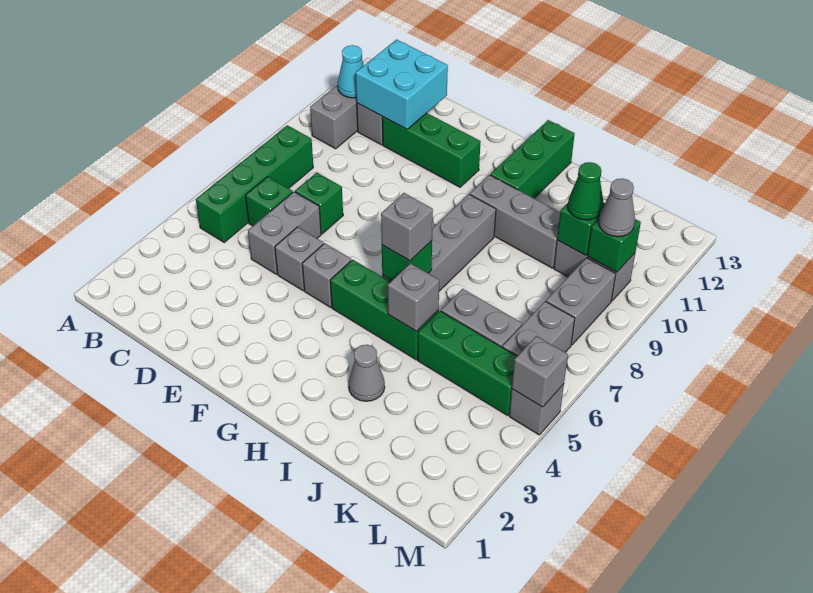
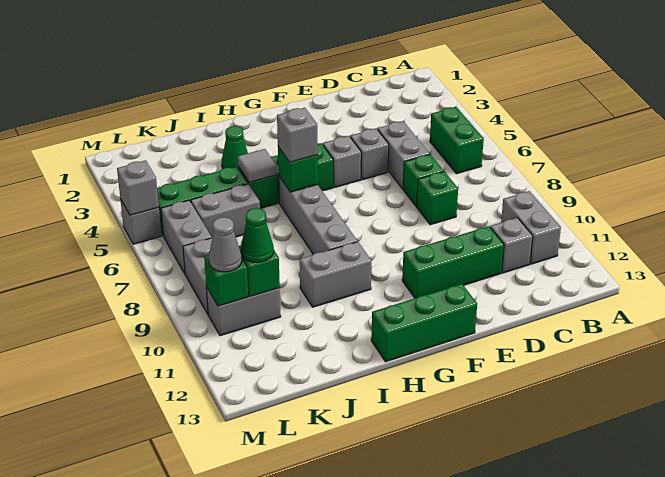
green brick B5:B8 level 1 -> green brick B5:B6 level 1
cyan cone B11 level 2 -> none
green brick C6 level 1 -> green brick D8 level 1
cyan brick C11:D12 level 2 -> none
grey brick H10:J10 level 1 -> grey brick H10:I10 level 1
green brick H11:H13 level 1 -> green brick F13:H13 level 1
grey cone I3 level 1 -> green cone I3 level 1
grey brick I5 level 2 -> grey tile I5 level 2

